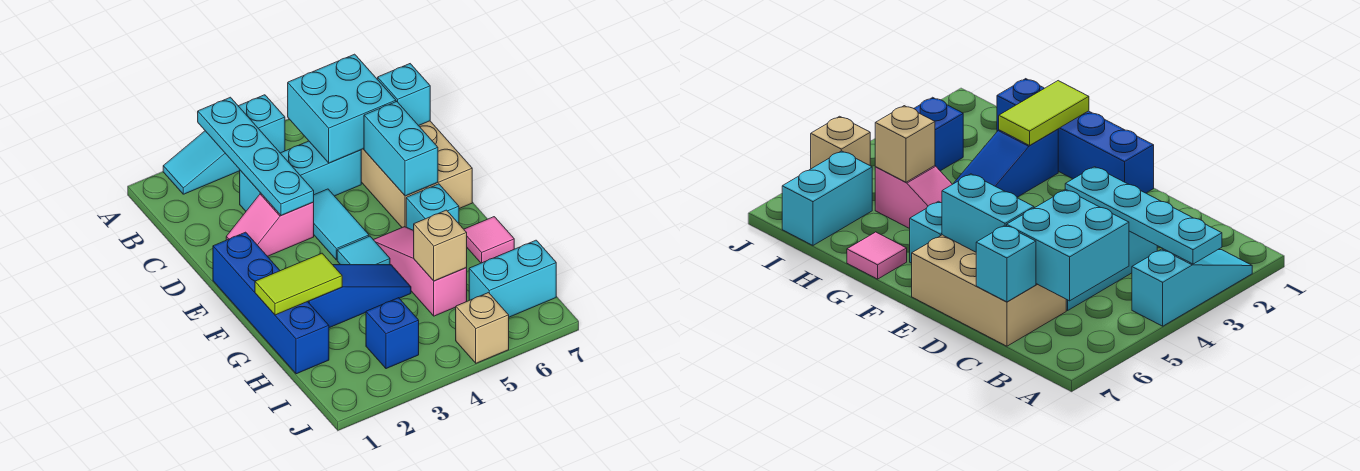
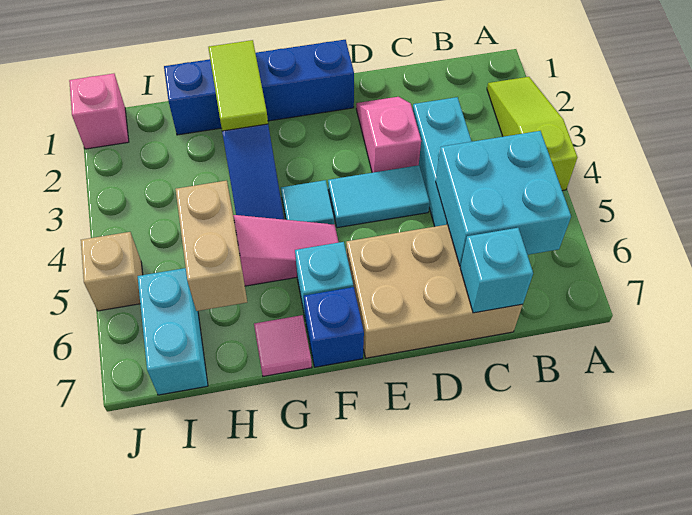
cyan slope A2:A4 level 1 top 4 -> lime slope A2:A4 level 1 top 4
cyan plate A3:D3 level 2 -> none
cyan brick D6:E6 level 2 -> none
tan brick H5 level 2 -> tan brick H5:H6 level 2
blue brick I3 level 1 -> blue brick F7 level 1
none -> pink brick J1 level 1

